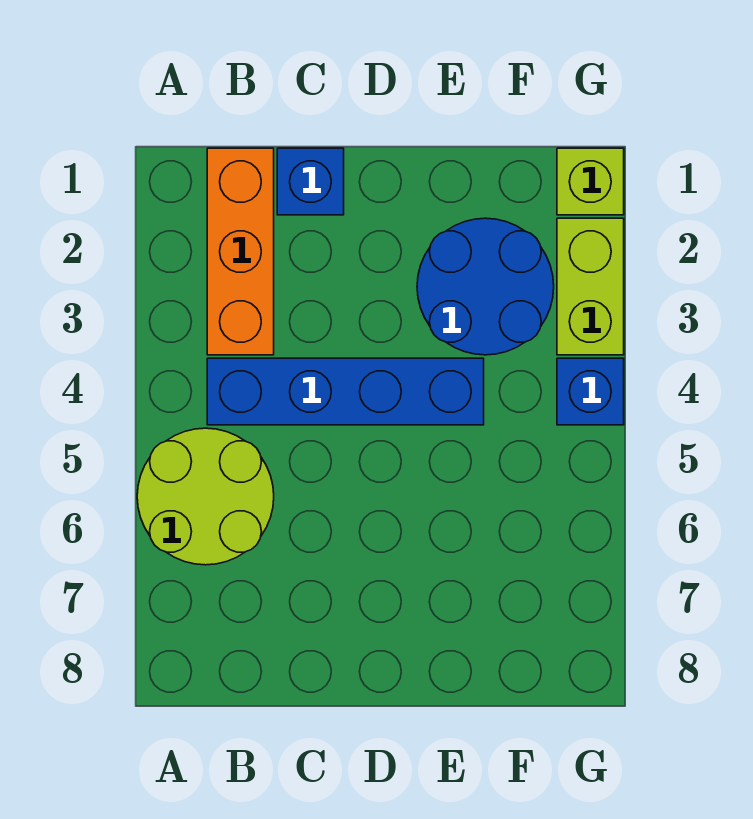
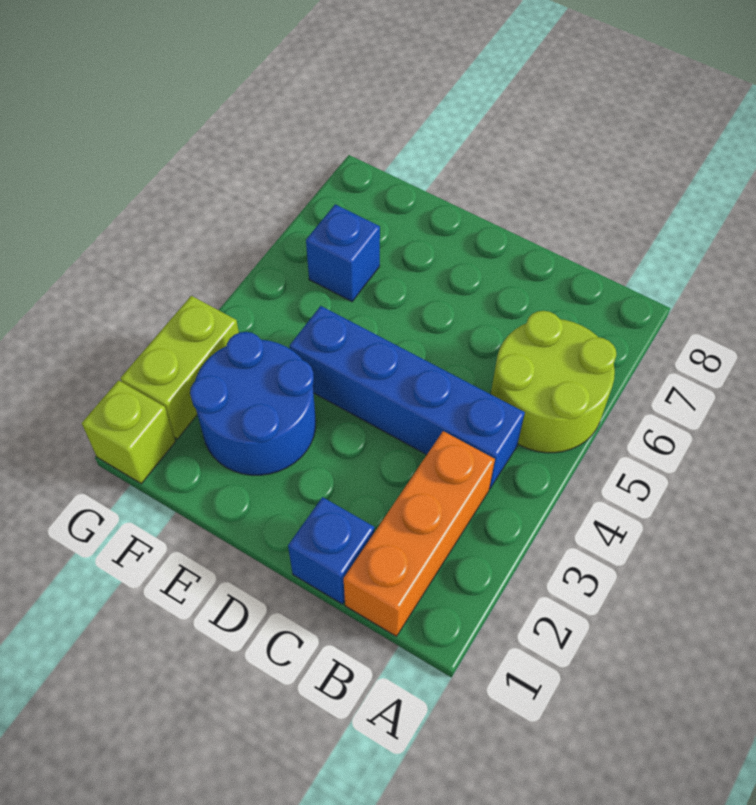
blue brick G4 level 1 -> blue brick F6 level 1

